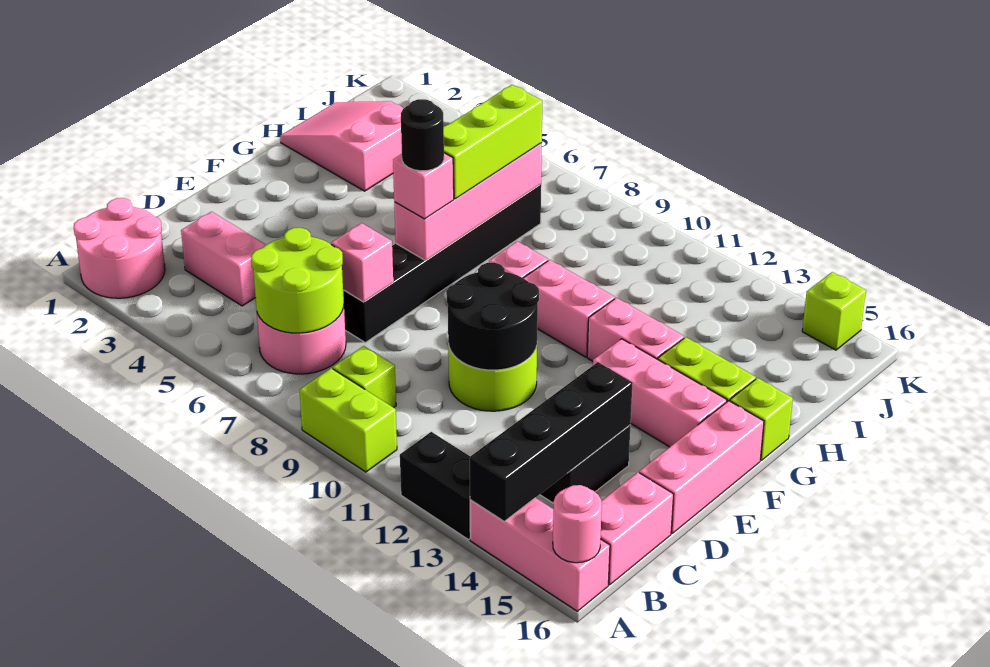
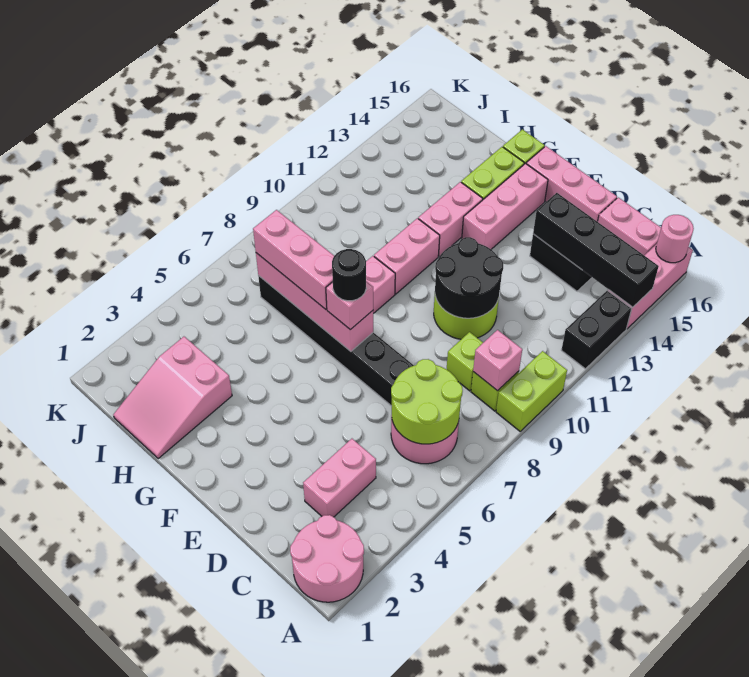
pink brick D7 level 2 -> pink brick B9 level 2
lime brick G7:I7 level 3 -> pink brick G7:I7 level 3
lime brick K15 level 1 -> lime brick C9 level 1

